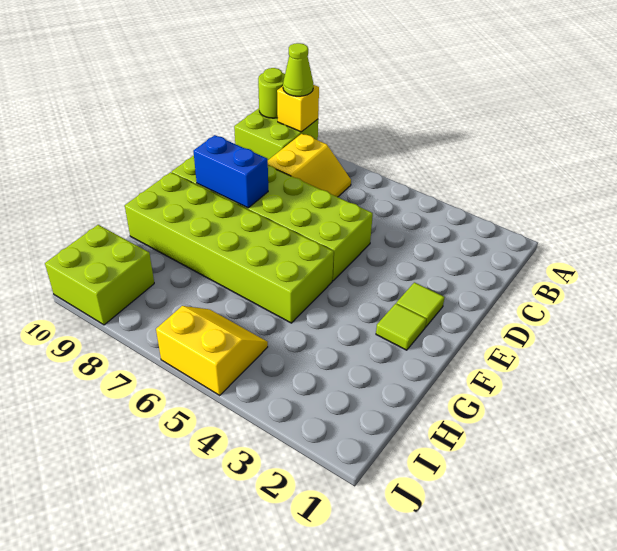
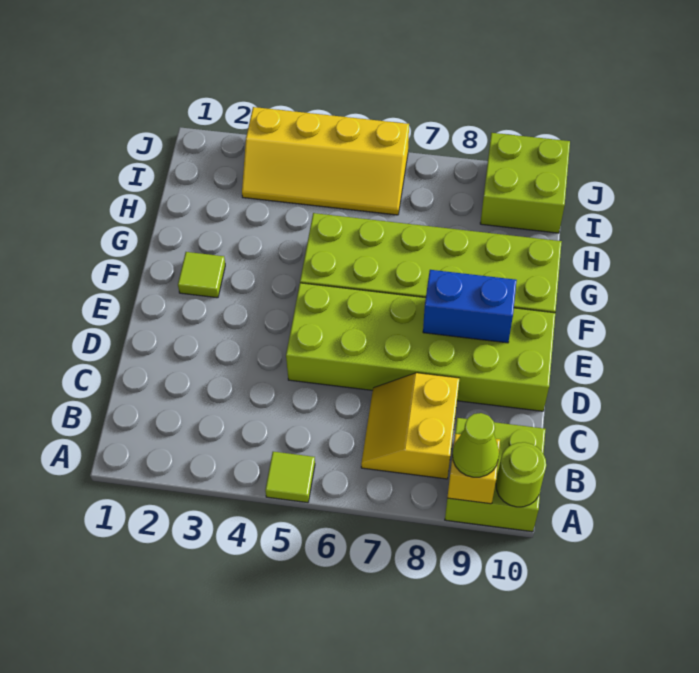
lime tile E2 level 1 -> lime tile A5 level 1
yellow slope I5:J6 level 1 top J -> yellow slope I3:J6 level 1 top J

